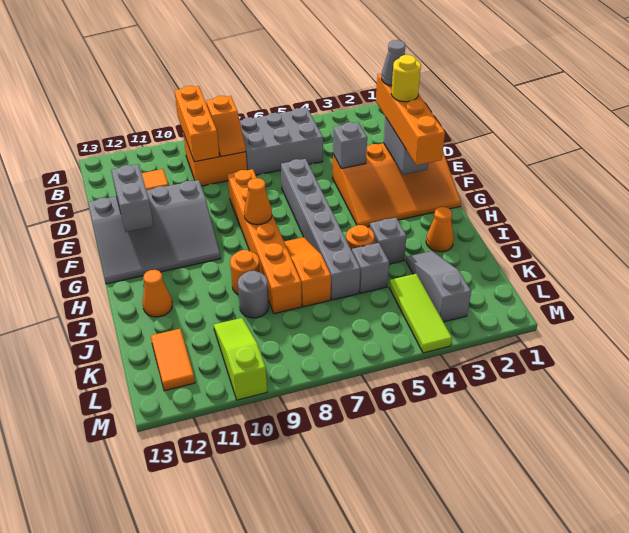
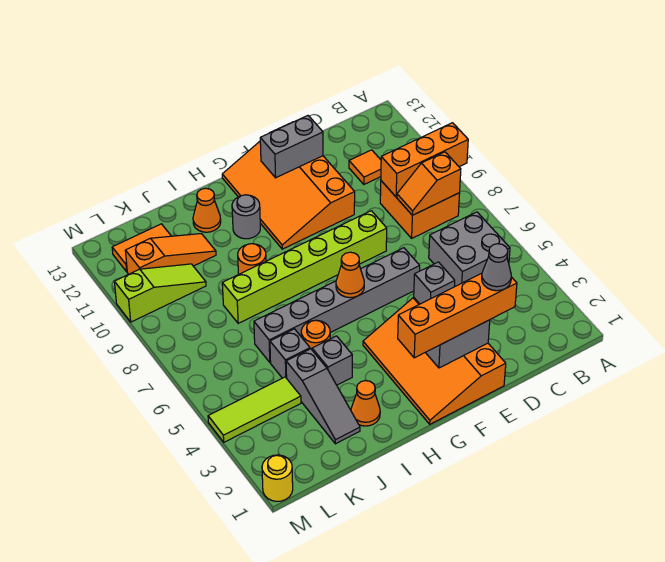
grey brick B5:C7 level 1 -> grey brick B5:C6 level 1
yellow round brick E2 level 4 -> yellow round brick M1 level 1
orange brick E8:J8 level 1 -> lime brick E8:J8 level 1
grey slope E10:G13 level 1 top E -> orange slope E10:G13 level 1 top E
orange cone G8 level 2 -> orange cone G6 level 2
orange slope H7:J7 level 1 top J -> orange slope J11:L11 level 1 top L
grey slope J3:L3 level 1 top L -> grey slope J2:J4 level 1 top 4
grey round brick J9 level 1 -> grey round brick H11 level 1

